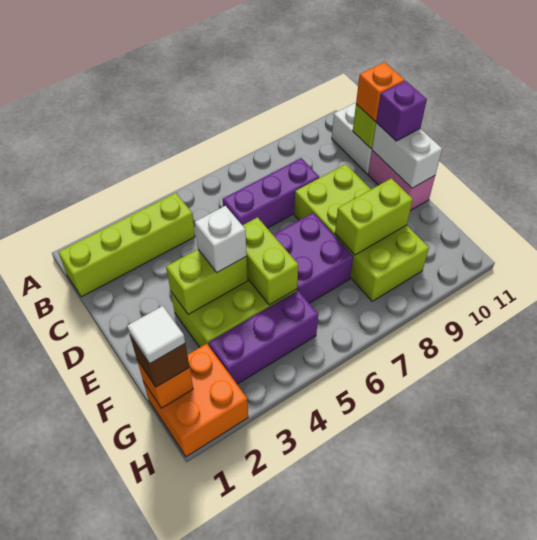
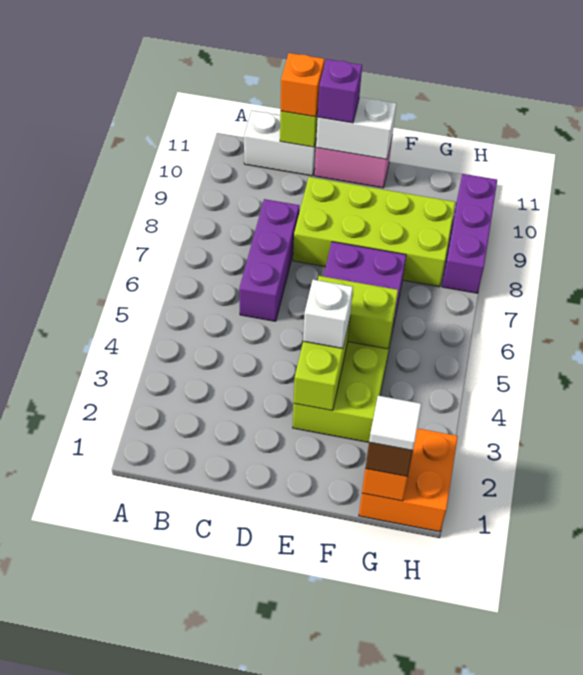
lime brick B1:B4 level 1 -> none
lime brick F8:F9 level 2 -> none
purple brick G3:G5 level 1 -> purple brick H8:H10 level 1

